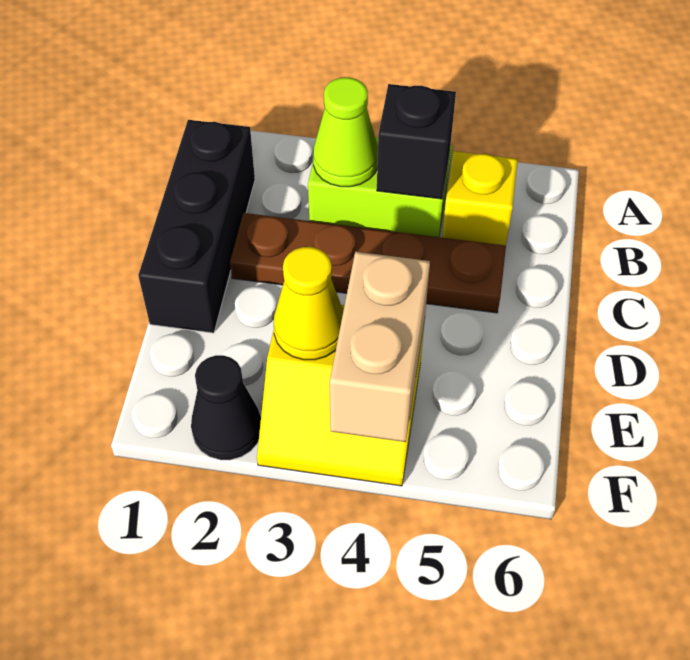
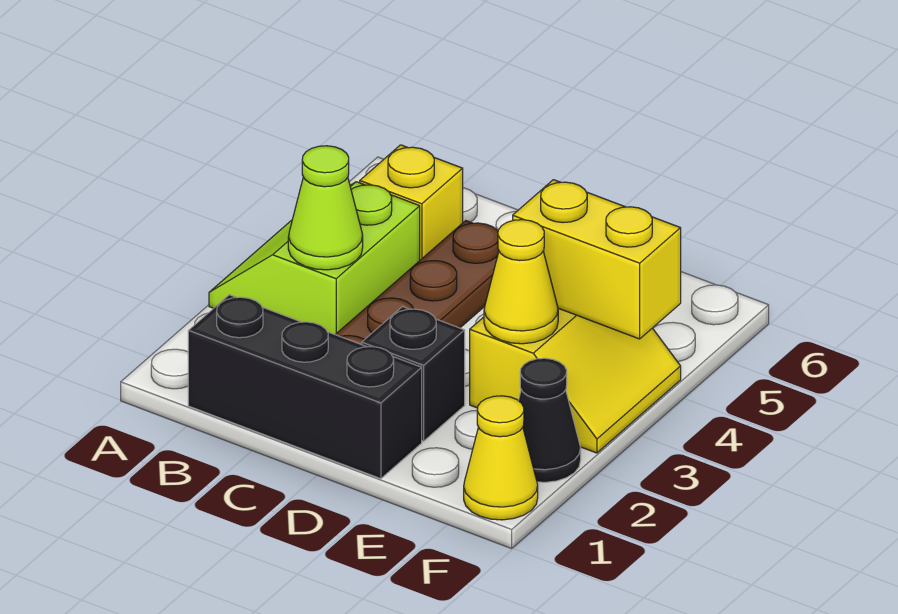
black brick B4 level 2 -> black brick D2 level 1
tan brick E4:F4 level 2 -> yellow brick E4:F4 level 2
none -> yellow cone F1 level 1

